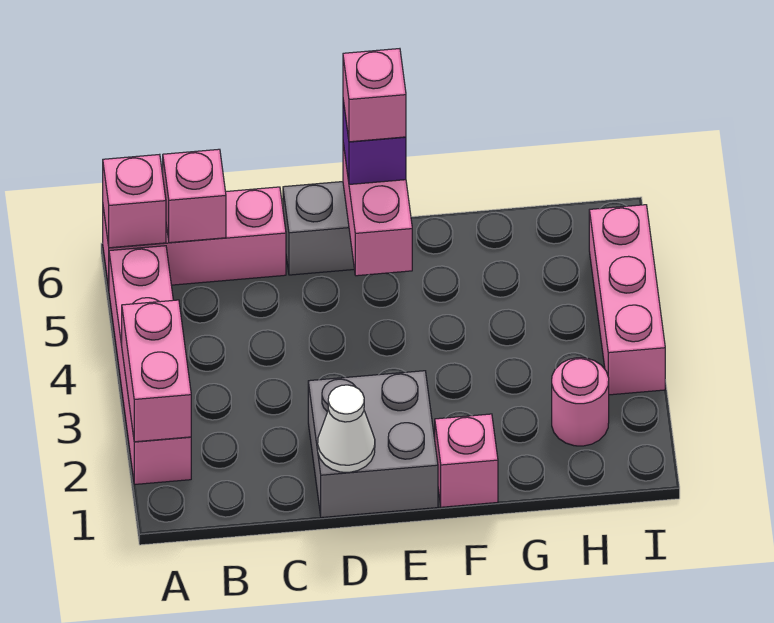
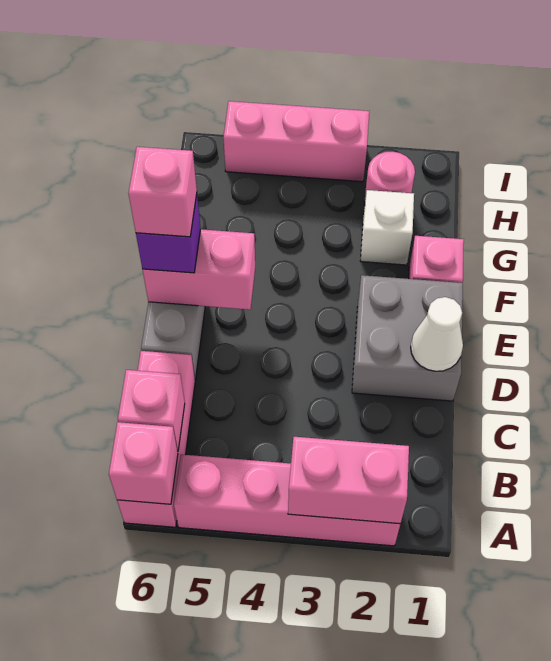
none -> white brick G2 level 1

